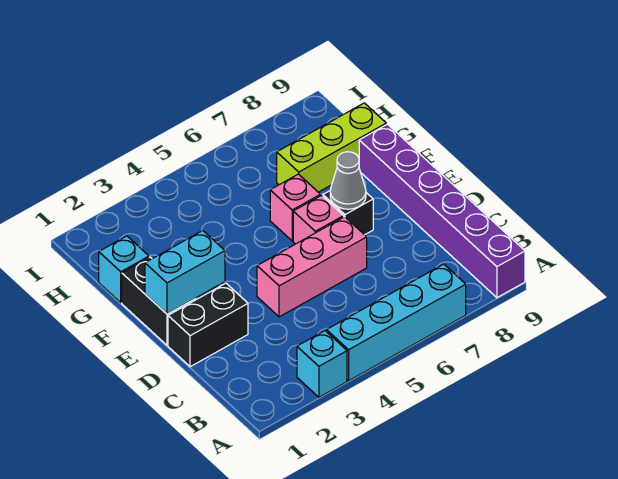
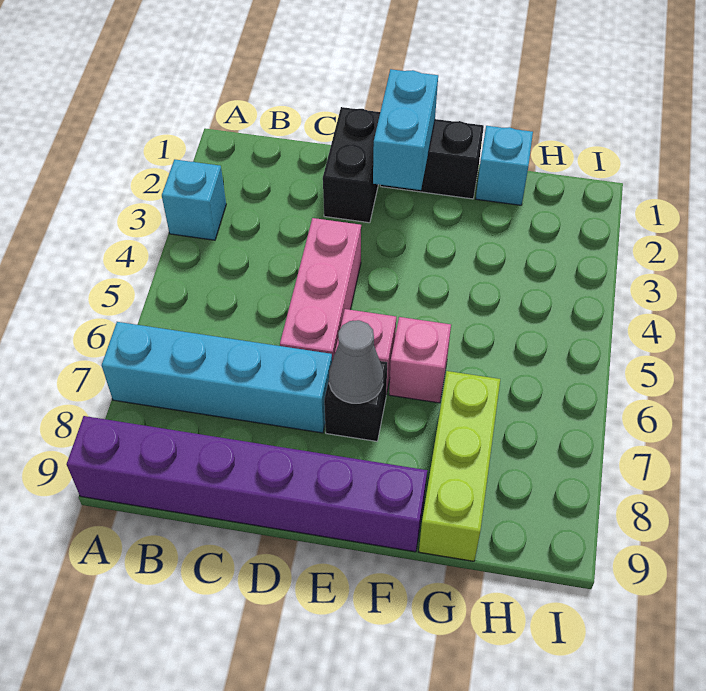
cyan brick A4:A7 level 1 -> cyan brick A7:D7 level 1

